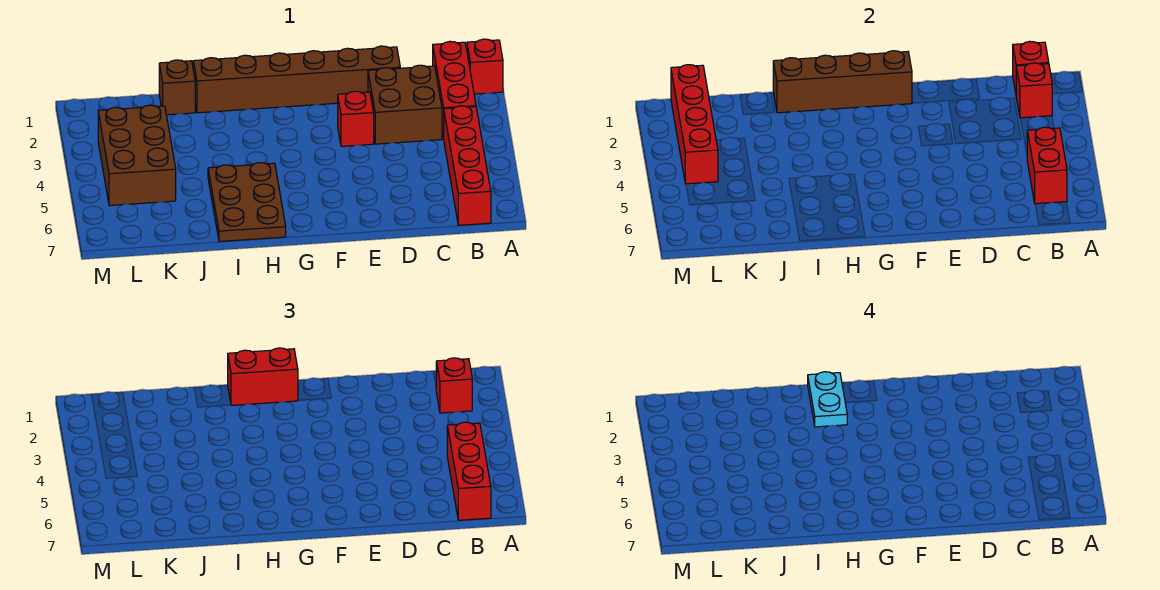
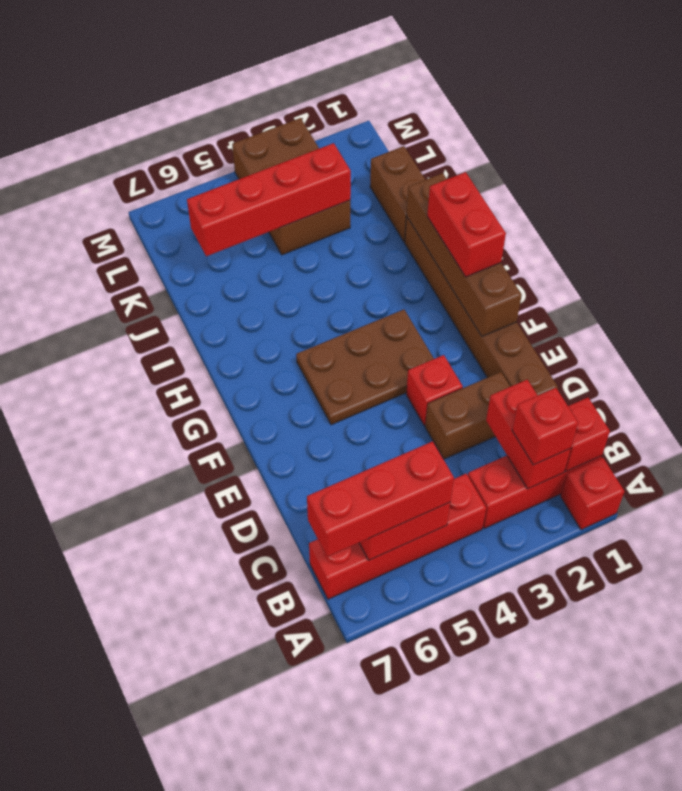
red brick B2 level 2 -> red brick B2:C2 level 2
brown brick C2:D3 level 1 -> brown brick D2:D3 level 1
cyan plate H1:H2 level 4 -> none
brown plate H5:I7 level 1 -> brown plate F3:G5 level 1
brown brick J1 level 1 -> brown brick J1:K1 level 1
brown brick K3:L5 level 1 -> brown brick K3:M4 level 1
red brick L1:L4 level 2 -> red brick K3:K6 level 2

